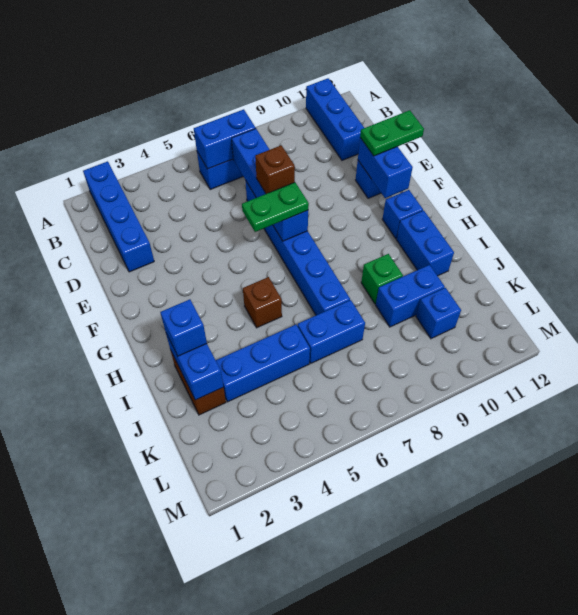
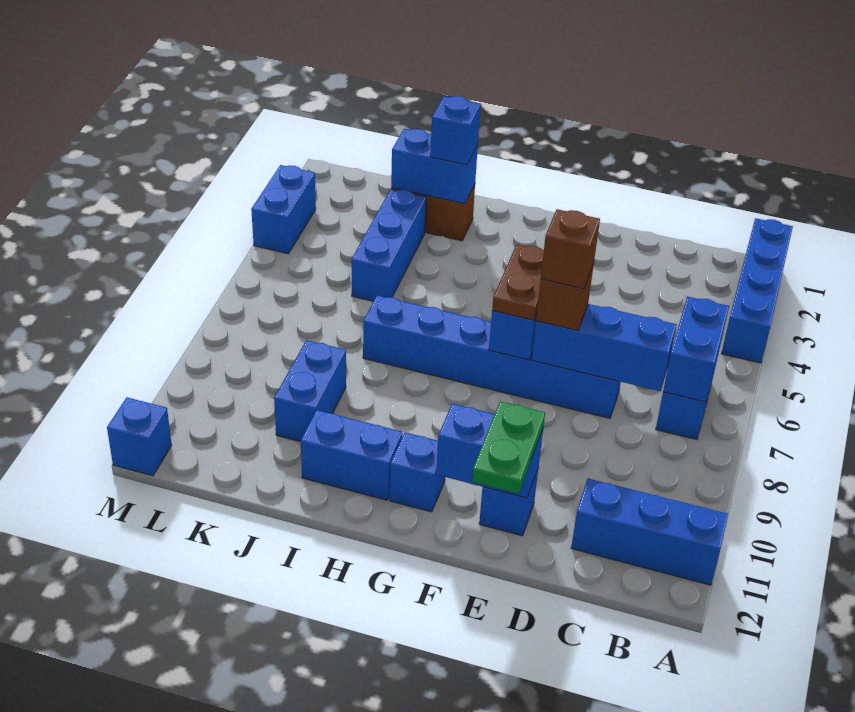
blue brick A2:D2 level 1 -> blue brick A1:A4 level 1
green plate F6:F7 level 3 -> brown plate F6:F7 level 3
brown brick H5 level 1 -> brown brick E7 level 4
green brick I9 level 1 -> none
blue brick J6:J7 level 1 -> blue brick M3:M4 level 1
blue brick K10 level 1 -> blue brick M12 level 1

